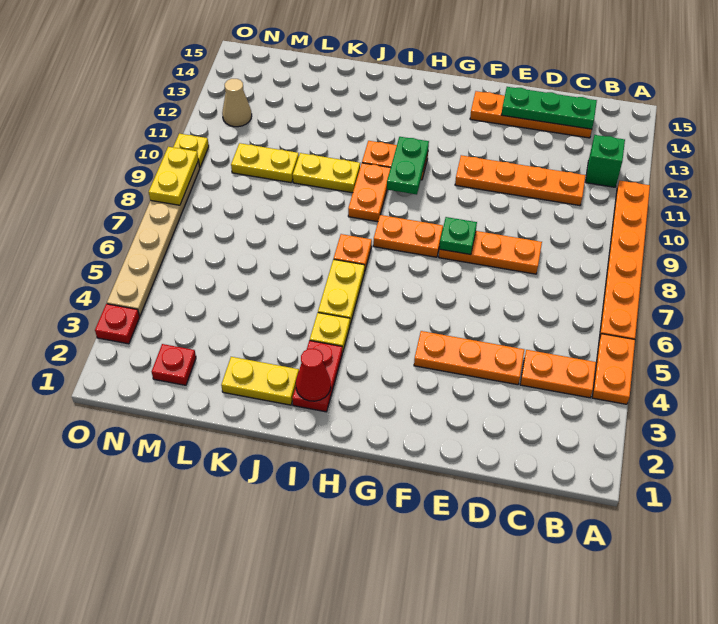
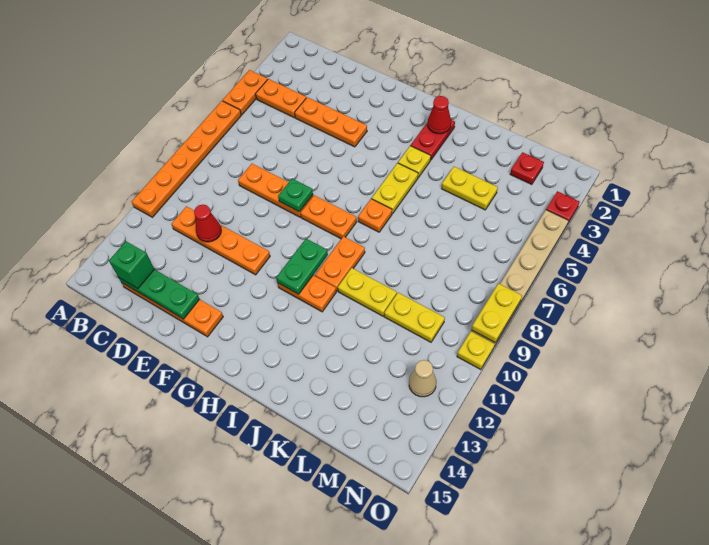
green brick B12 level 1 -> green brick C14 level 3
none -> red cone D11 level 2
yellow plate J2:K2 level 1 -> yellow plate K4:L4 level 1

